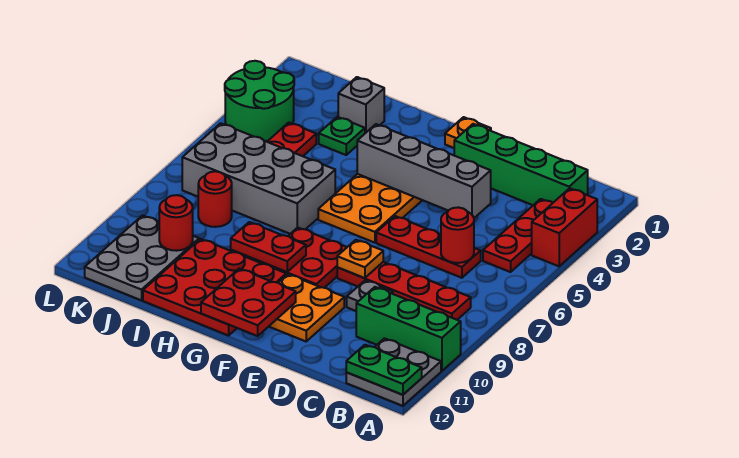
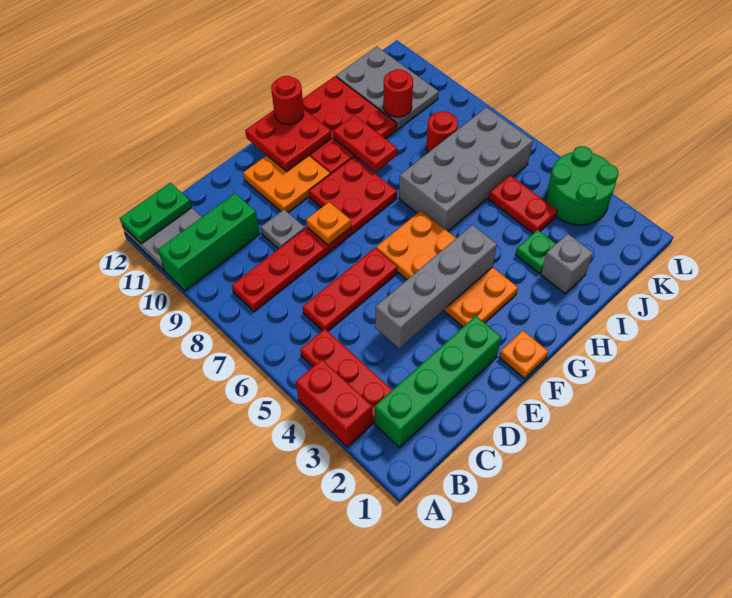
red round brick C6 level 2 -> red round brick G12 level 3
red plate G9:H9 level 2 -> red plate H9:H10 level 2

